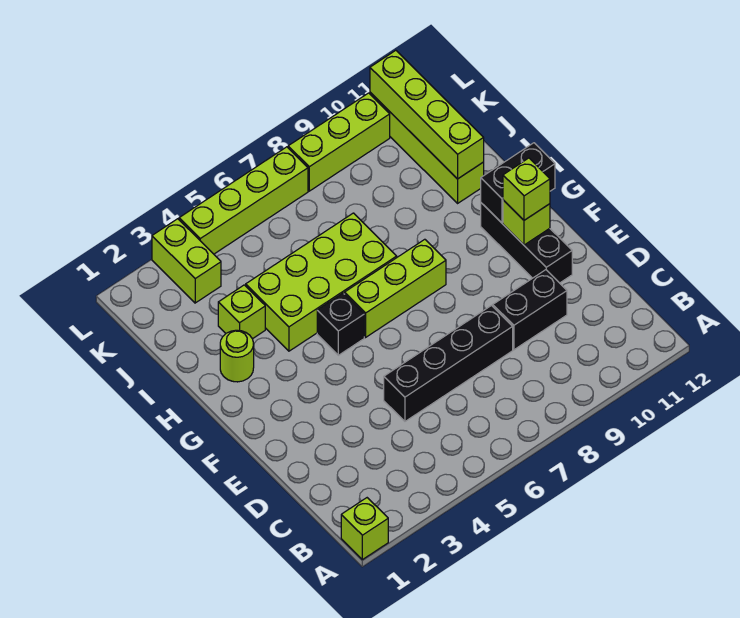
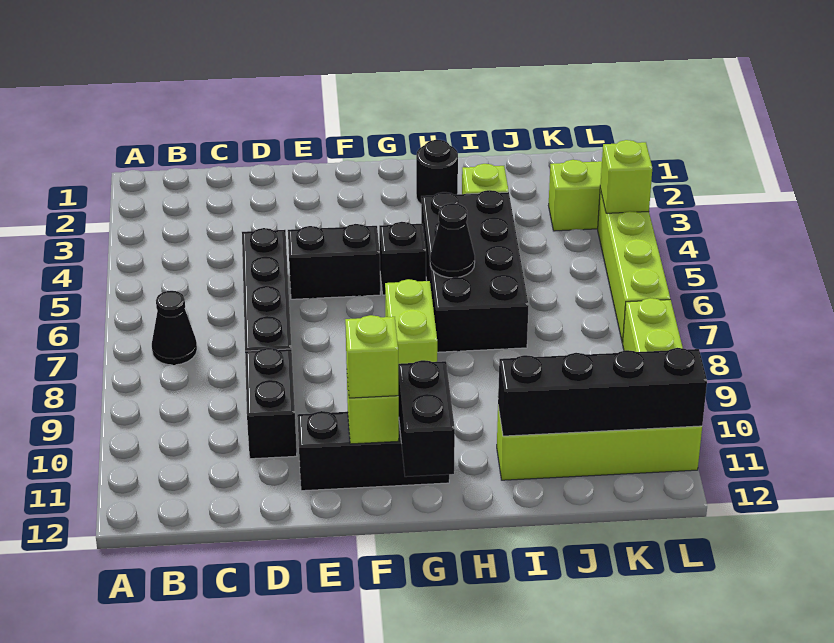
lime brick A1 level 1 -> lime brick L4 level 2
none -> black cone B7 level 1
none -> black brick E5:F5 level 1
lime brick G6:G8 level 1 -> lime brick G7:G8 level 1
lime round brick H2 level 1 -> black round brick H2 level 1
lime brick H4:I7 level 1 -> black brick H4:I7 level 1
none -> black cone H6 level 2
lime brick I11:L11 level 2 -> black brick I11:L11 level 2

